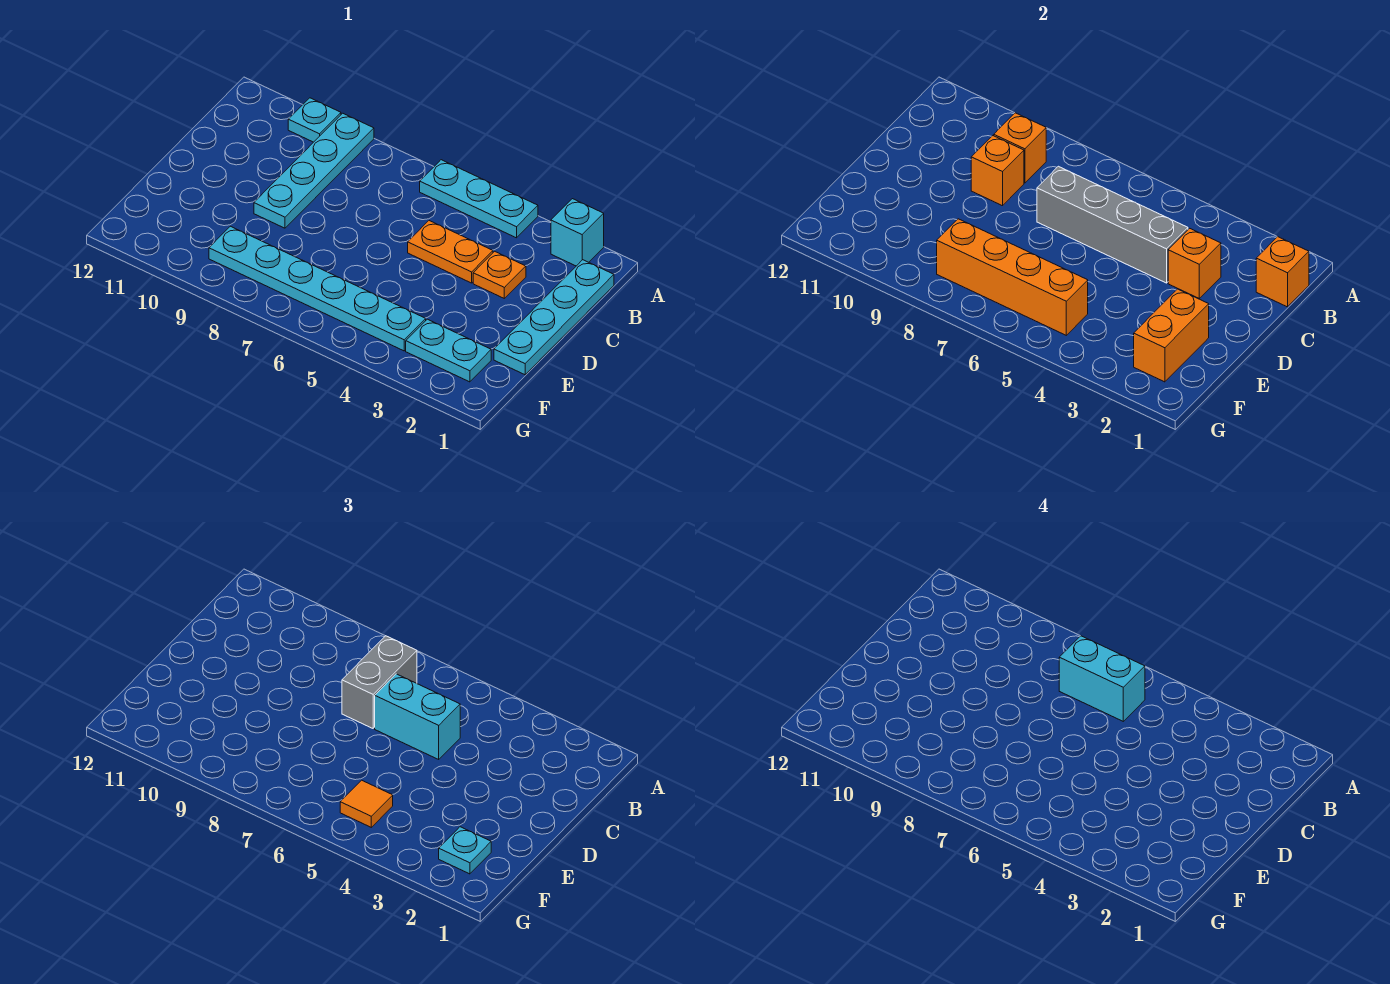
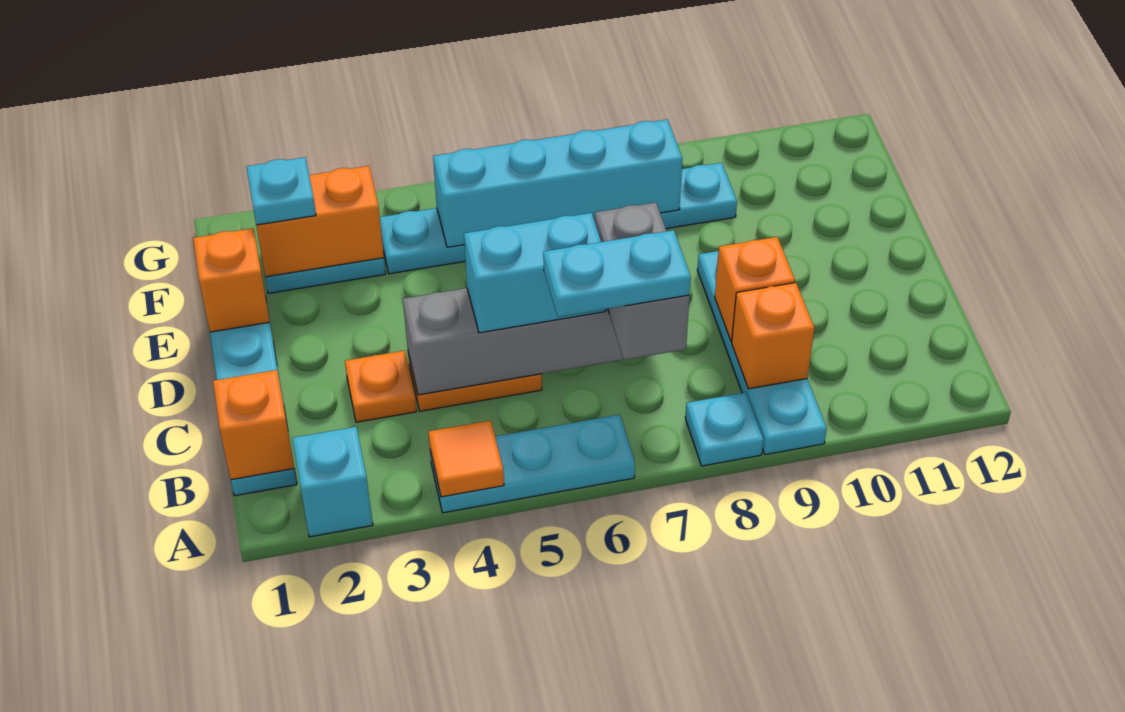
cyan plate A10 level 1 -> cyan plate A8 level 1
cyan brick B6:B7 level 4 -> cyan plate B6:B7 level 4
orange brick C3 level 2 -> orange brick E1 level 2
orange brick E2:F2 level 2 -> orange brick F2:F3 level 2
orange brick F5:F8 level 2 -> cyan brick F5:F8 level 2
orange tile F5 level 3 -> orange tile A4 level 2

